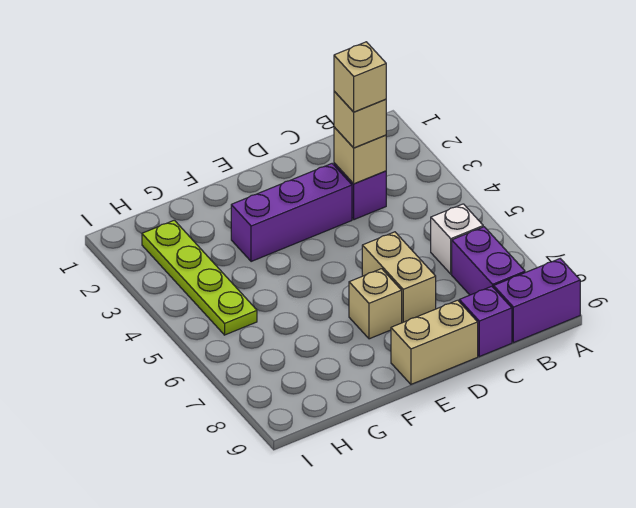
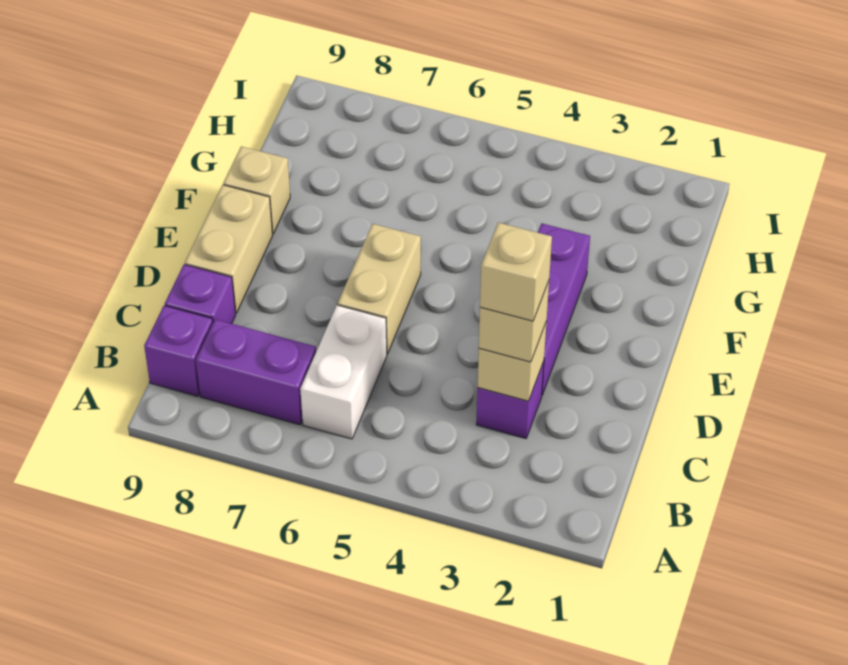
purple brick A9:B9 level 1 -> purple brick B9 level 1
white brick B6 level 1 -> white brick B6:C6 level 1
tan brick D6:D7 level 1 -> tan brick D6:E6 level 1
tan brick E7 level 1 -> tan brick F9 level 1
lime plate H2:H5 level 1 -> none

